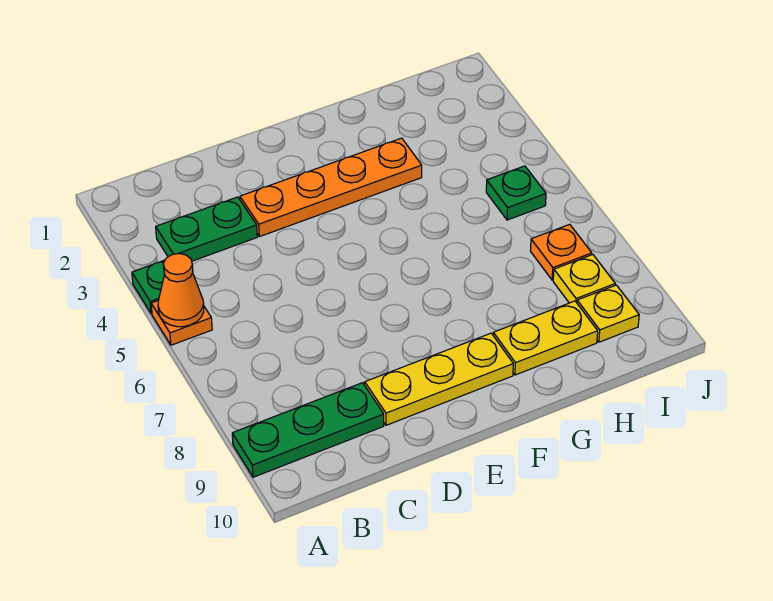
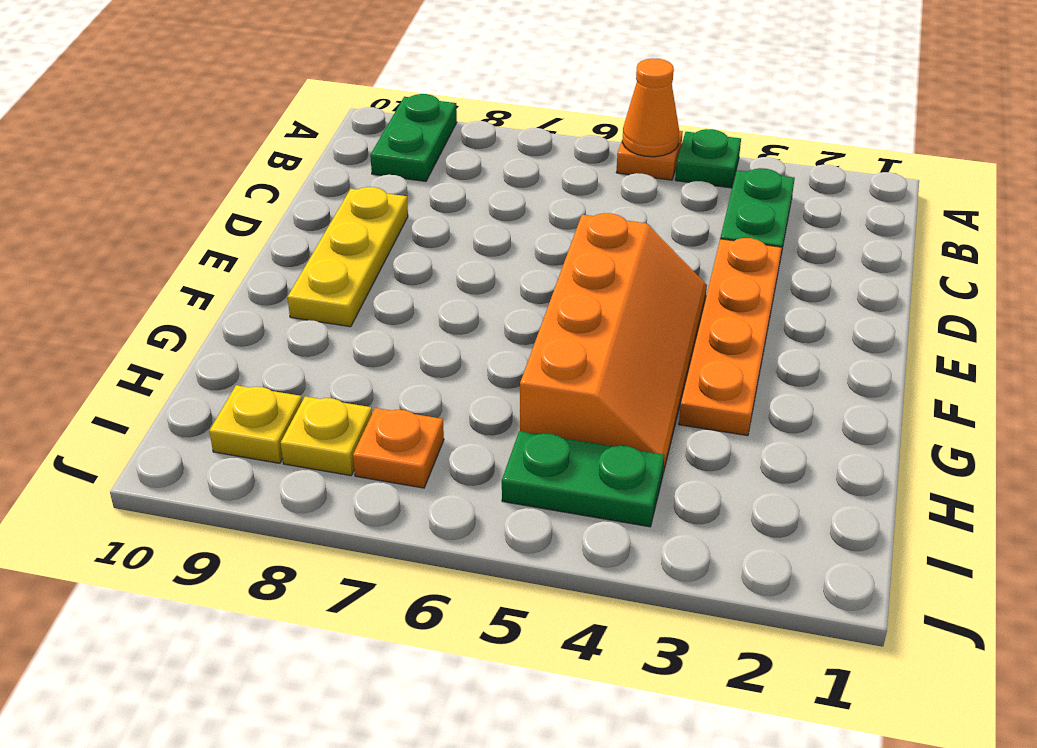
green plate A9:C9 level 1 -> green plate A9:B9 level 1
none -> orange slope E4:H5 level 1 top 5
yellow plate G9:H9 level 1 -> none
green plate I5 level 1 -> green plate I4:I5 level 1

